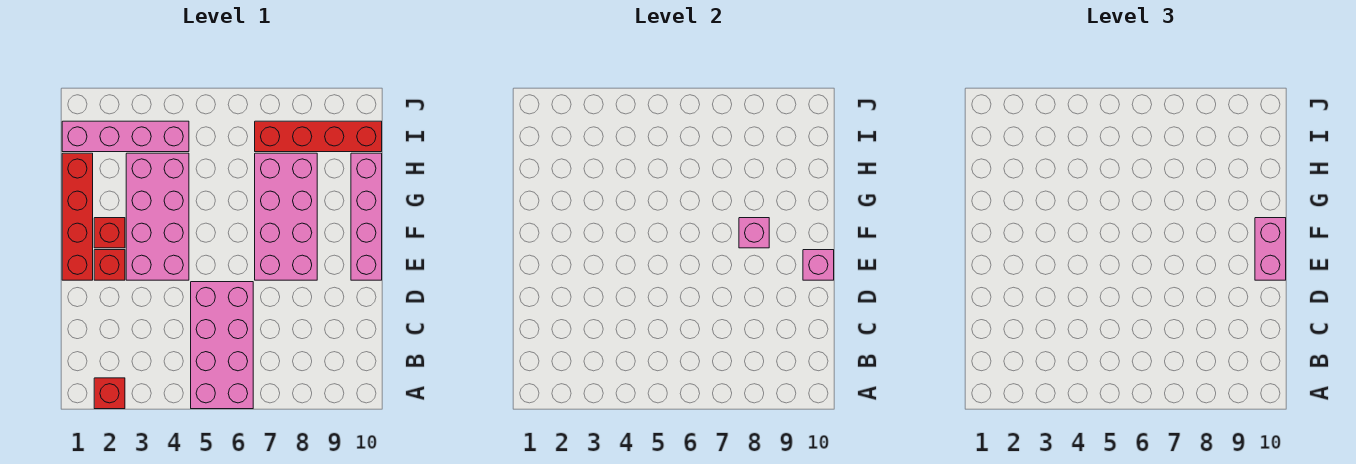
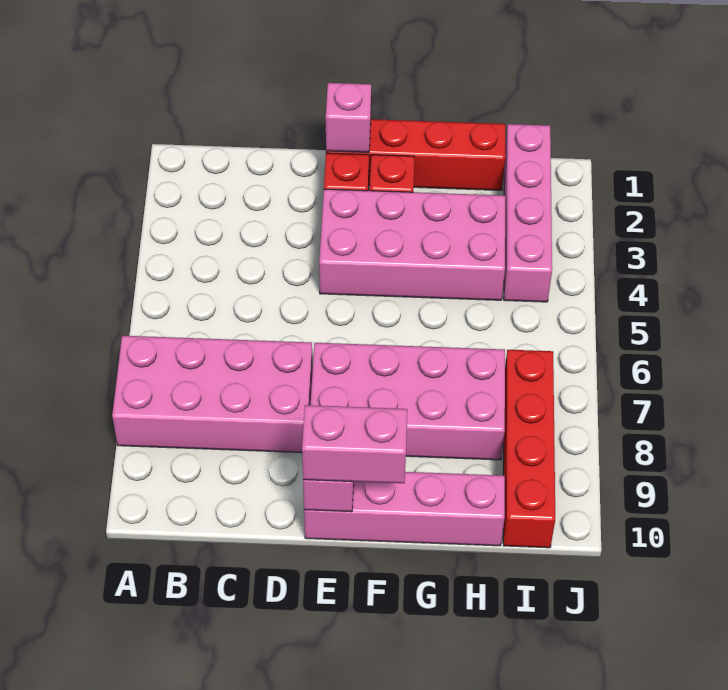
red brick A2 level 1 -> none
pink brick A5:D6 level 1 -> pink brick A7:D8 level 1
pink brick F8 level 2 -> pink brick E1 level 2

